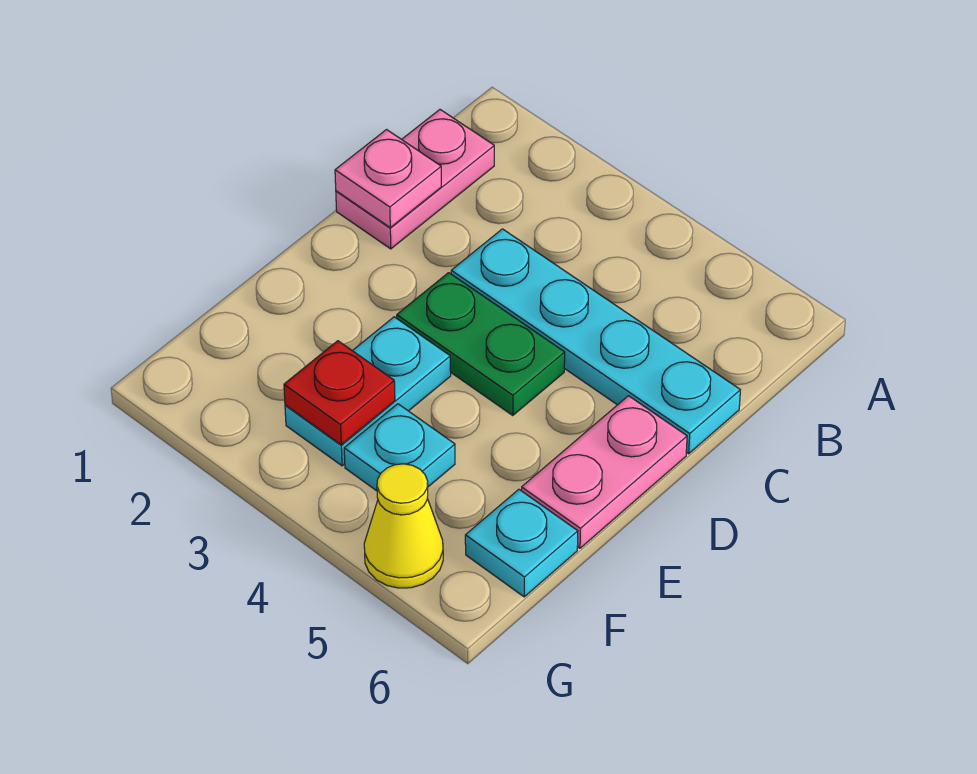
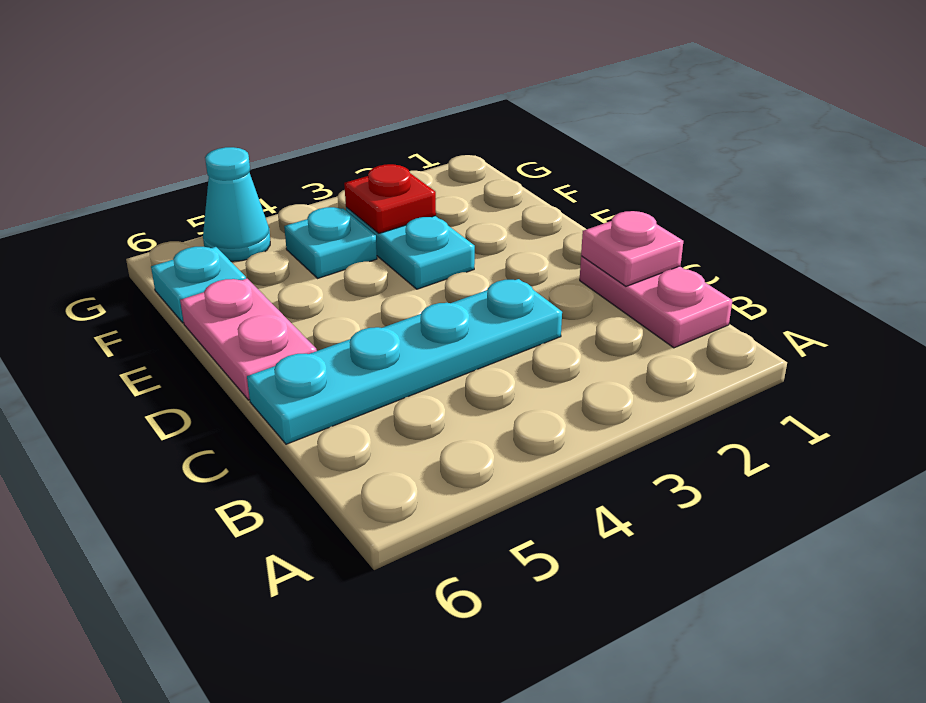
green plate D3:D4 level 1 -> none
yellow cone G5 level 1 -> cyan cone G5 level 1

